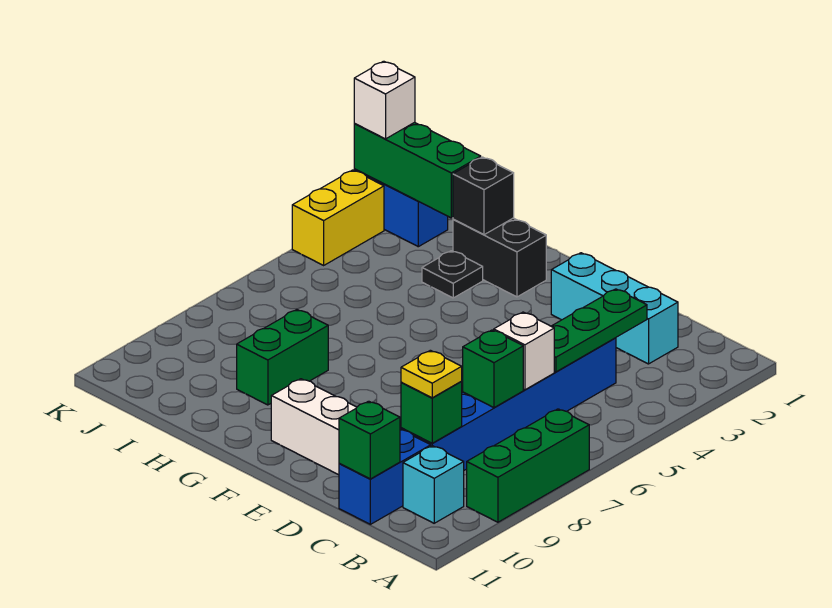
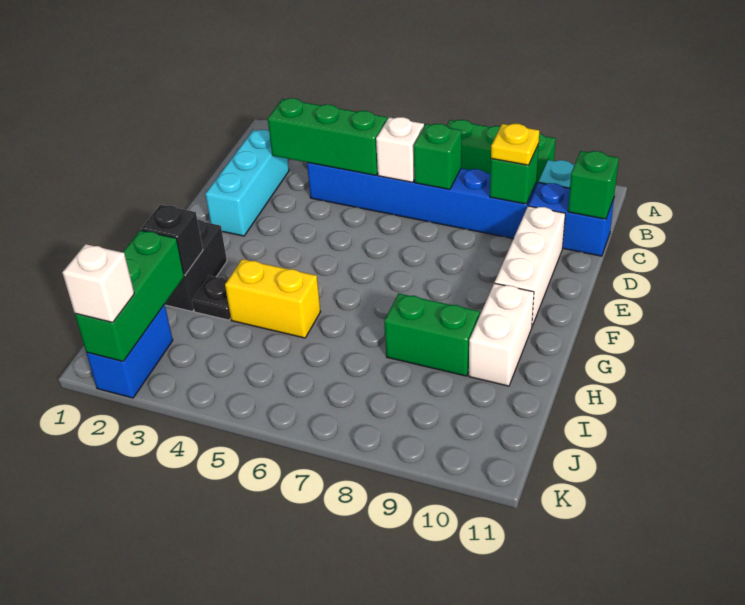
green plate C3:C5 level 2 -> green brick C3:C5 level 2
none -> white brick G10:H10 level 1
yellow brick K3:K4 level 1 -> yellow brick H4:H5 level 1

